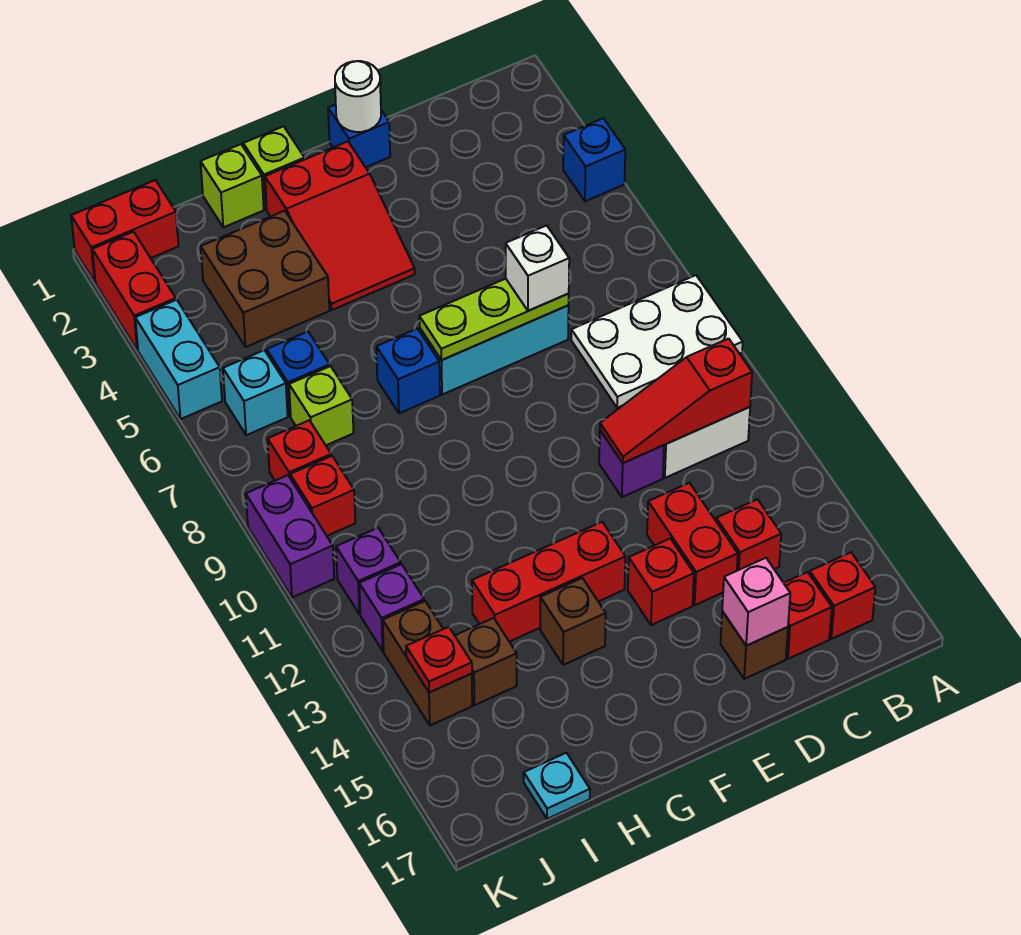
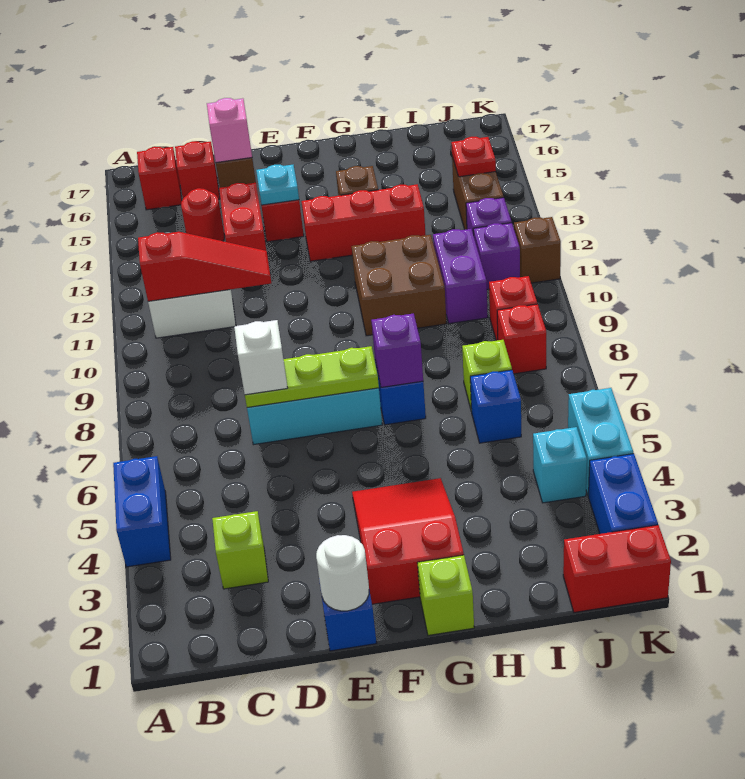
blue brick A4 level 1 -> blue brick A4:A5 level 1
white plate A8:C9 level 1 -> none
red brick C14 level 1 -> red round brick C14 level 1
purple brick D11 level 1 -> purple brick G7 level 2
lime brick H1 level 1 -> lime brick C3 level 1
brown brick H3:I4 level 1 -> brown brick G10:H11 level 1
brown brick I14 level 1 -> brown brick K11 level 1
cyan plate I17 level 1 -> cyan plate E14 level 2
cyan brick J6 level 1 -> cyan brick J4 level 1
red brick K2:K3 level 1 -> blue brick K2:K3 level 1
purple brick K9:K10 level 1 -> purple brick I10:I11 level 1

